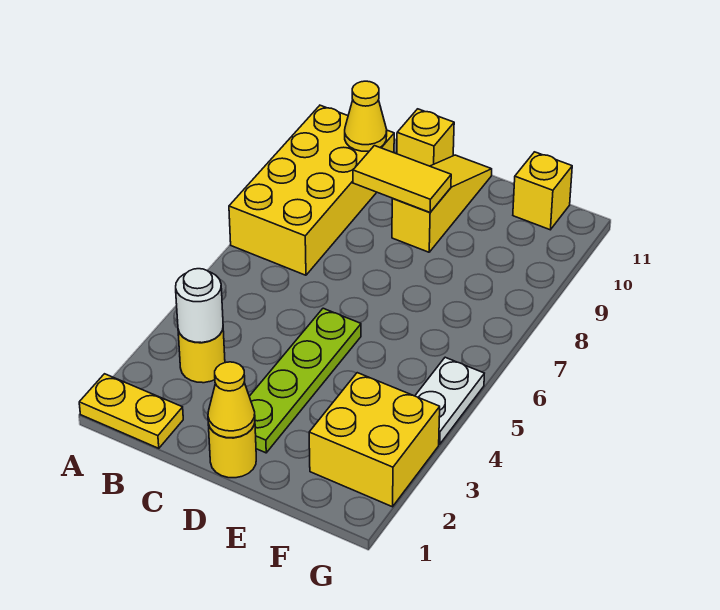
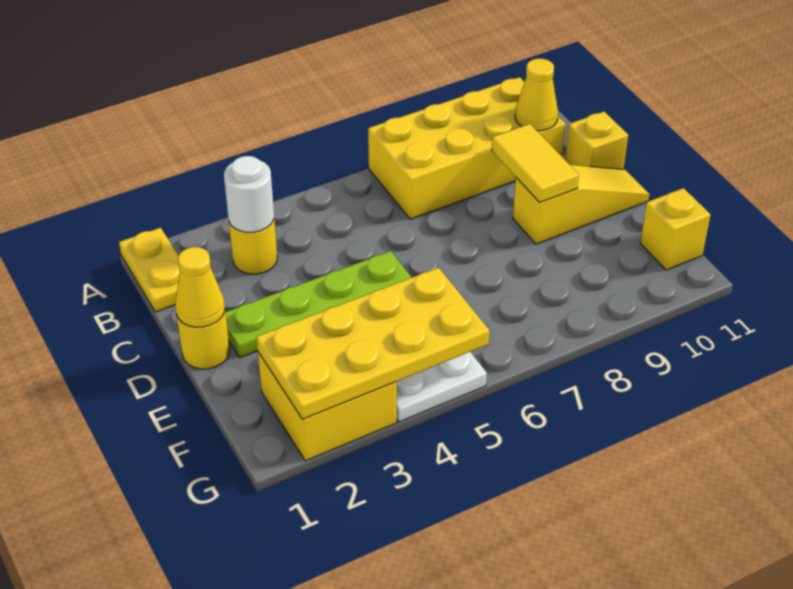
none -> yellow plate F2:G5 level 2

